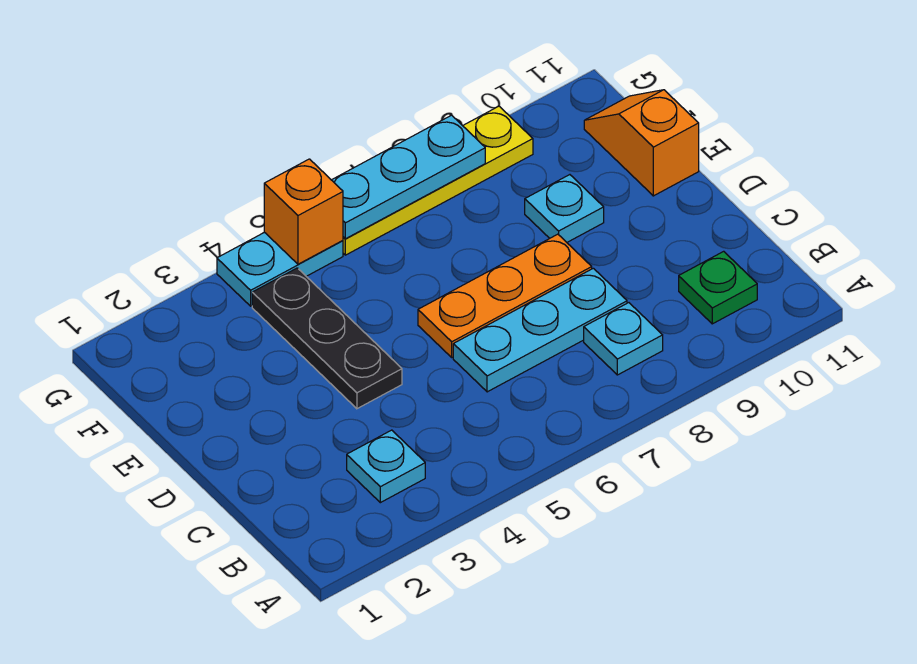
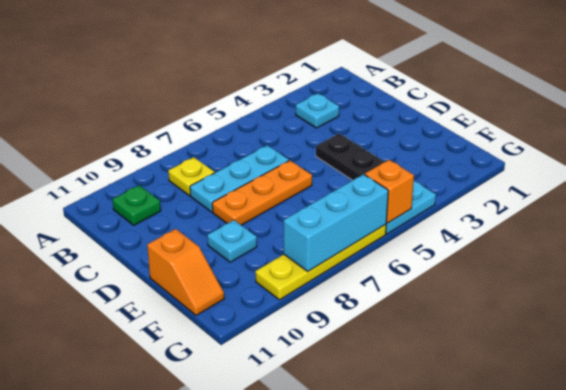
cyan plate B8 level 1 -> yellow plate B8 level 1
cyan plate G6:G8 level 2 -> cyan brick G6:G8 level 2

